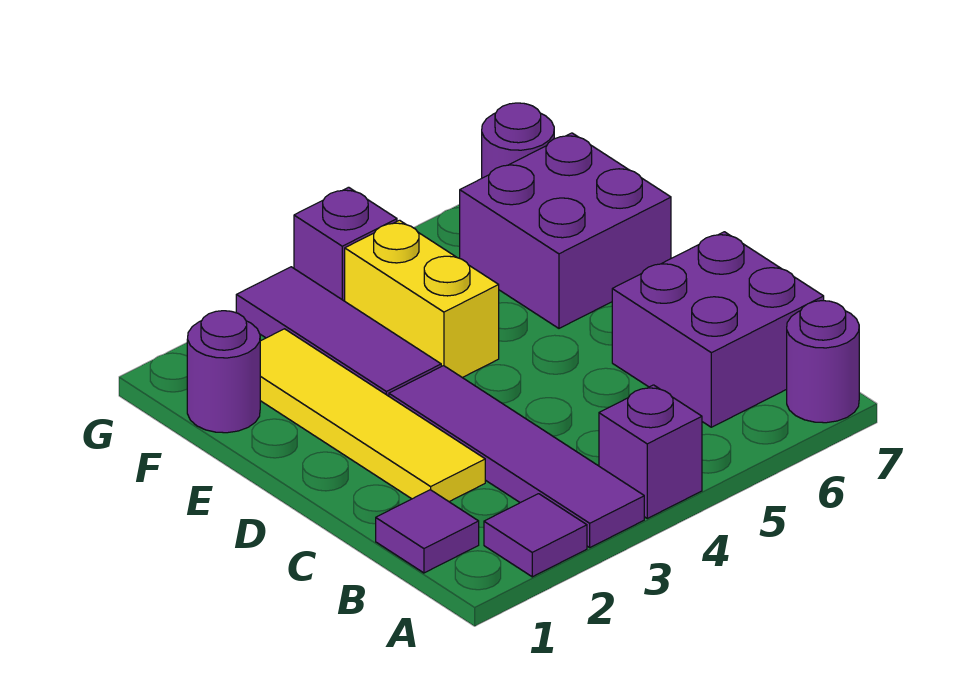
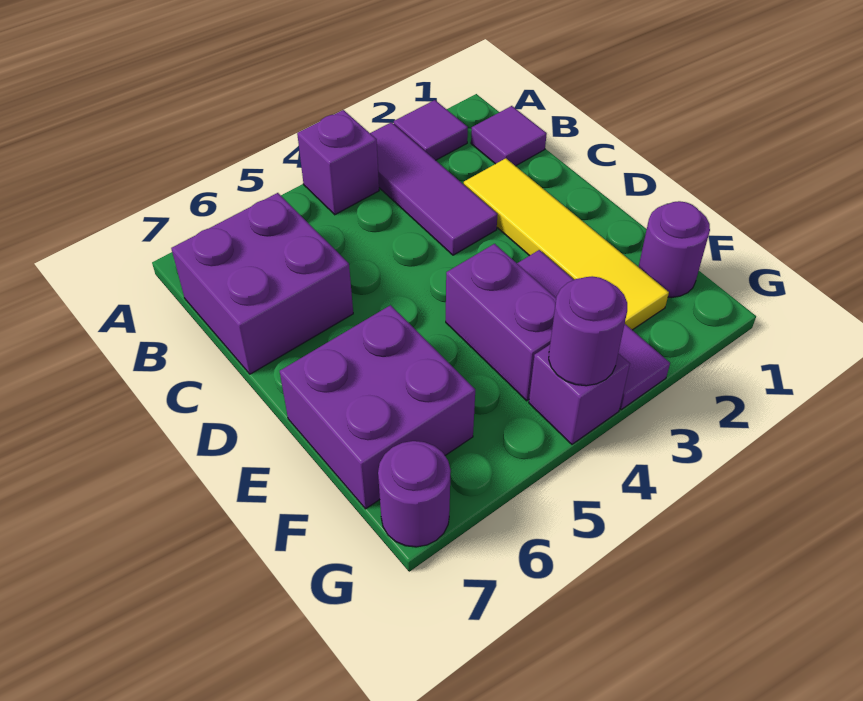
purple tile A3:D3 level 1 -> purple tile A3:C3 level 1
purple round brick A7 level 1 -> purple round brick G4 level 2
yellow brick E4:F4 level 1 -> purple brick E4:F4 level 1

